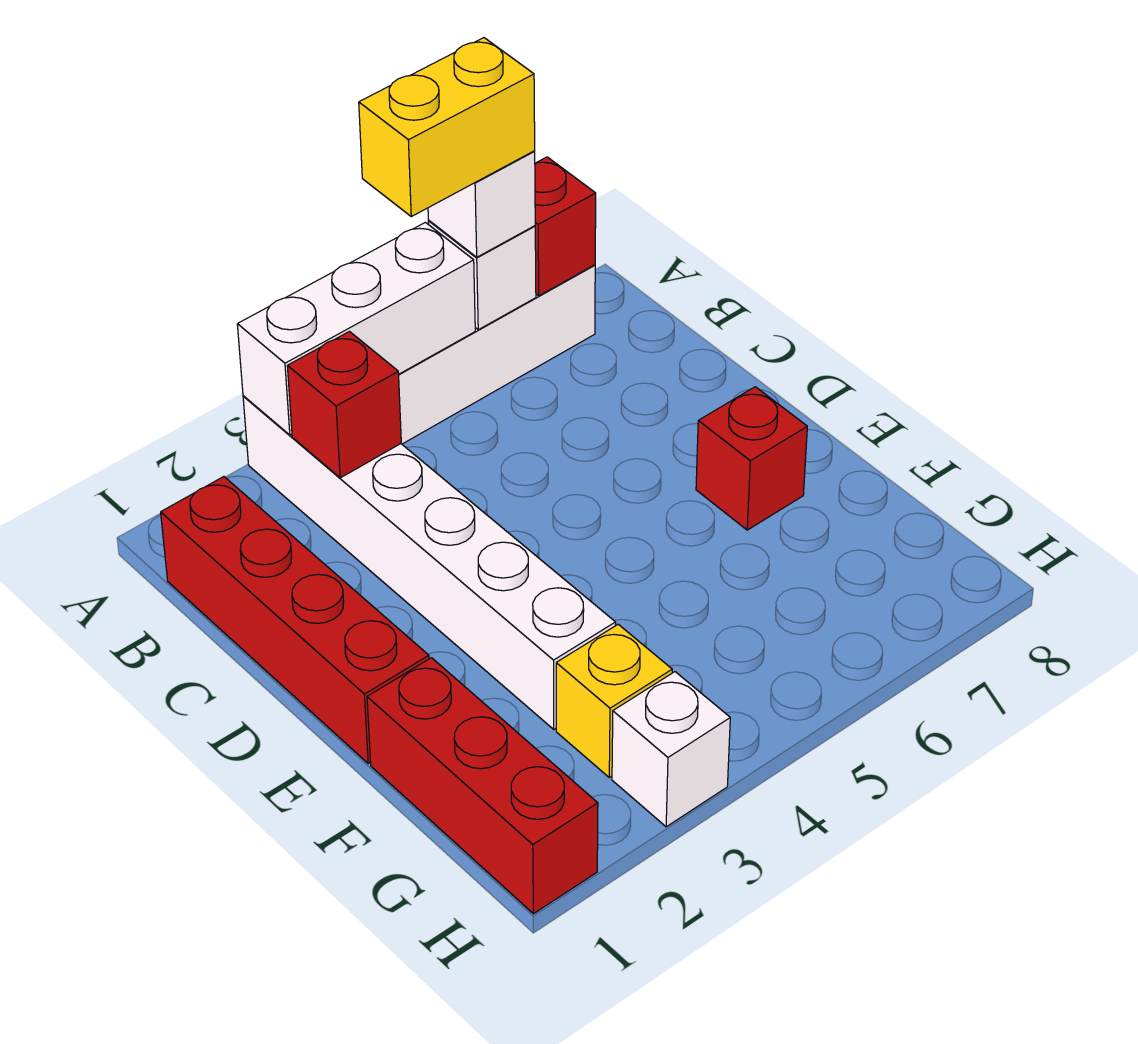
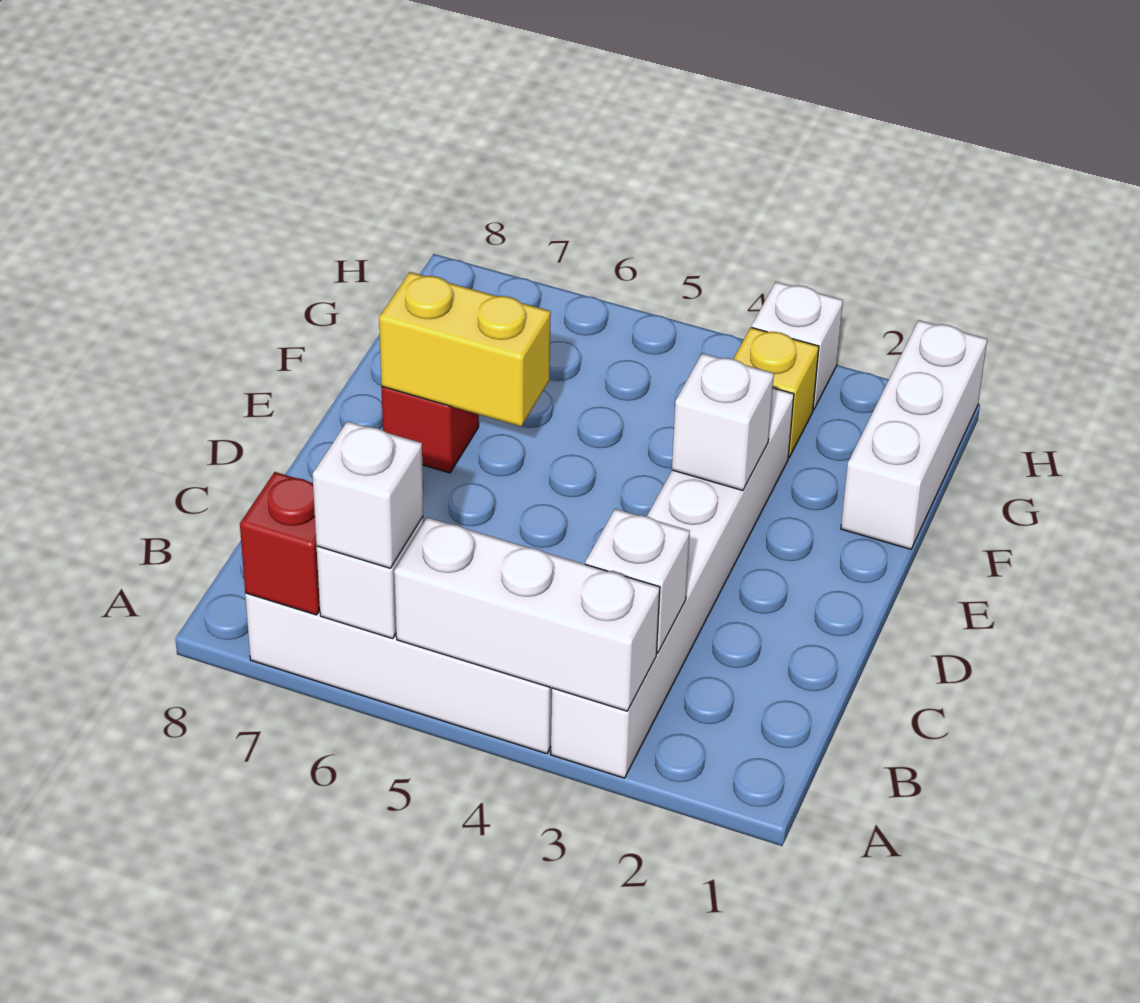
yellow brick A5:A6 level 4 -> yellow brick E6:E7 level 2
red brick B1:E1 level 1 -> none
red brick B3 level 2 -> white brick B3 level 2
none -> white brick E3 level 2
red brick F1:H1 level 1 -> white brick F1:H1 level 1

